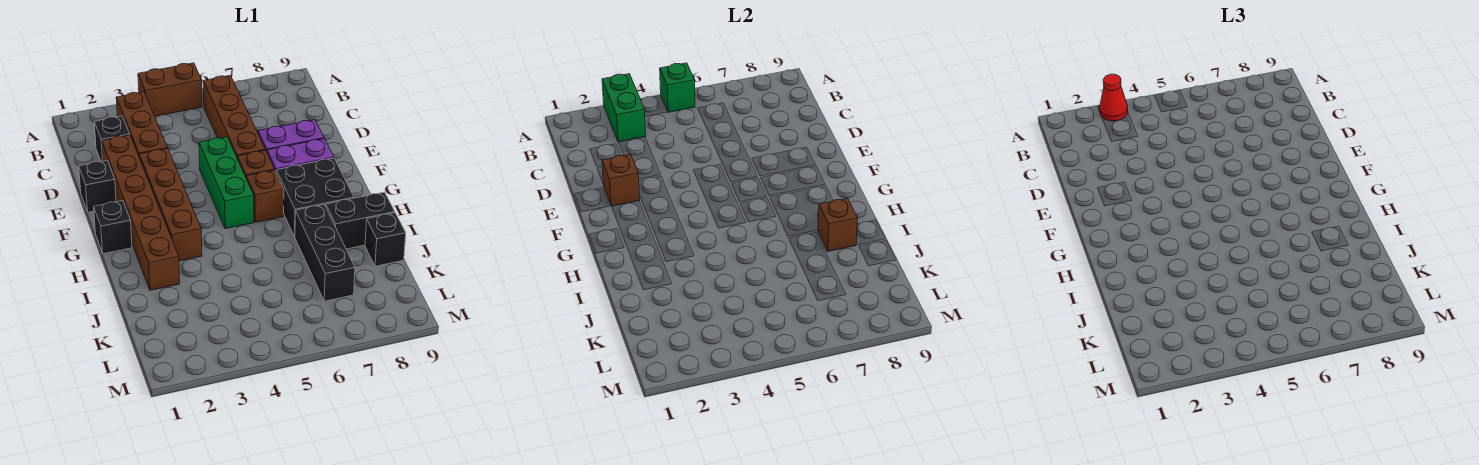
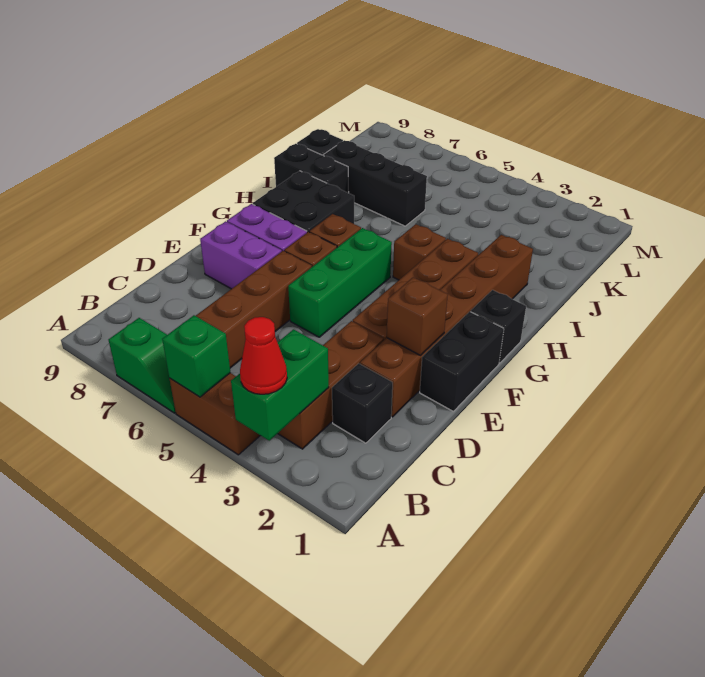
none -> green slope A6:A7 level 1 top 7
black brick E1 level 1 -> black brick E1:F1 level 1
black brick I7:K7 level 1 -> black brick J6:J8 level 1
brown brick I8 level 2 -> brown brick H4 level 1

